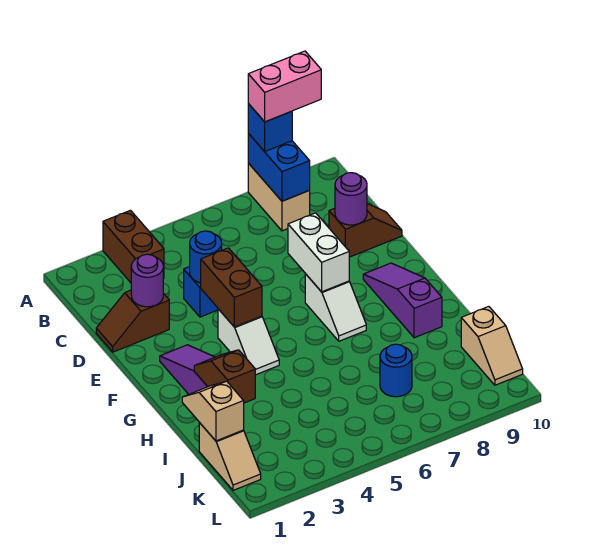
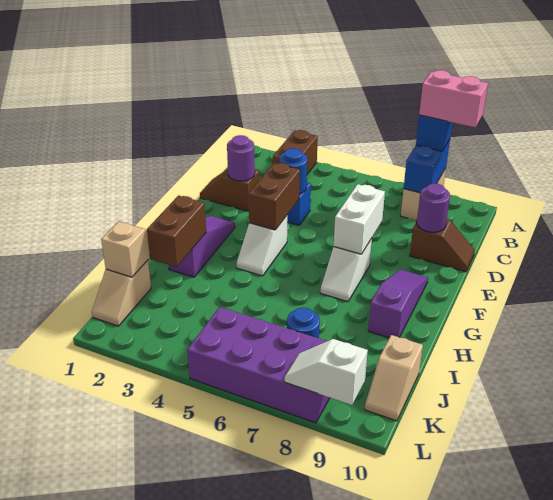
brown slope H2:I2 level 2 top I -> brown brick H2:I2 level 2
none -> purple brick K5:L8 level 1
none -> white slope L8:L9 level 2 top 9

